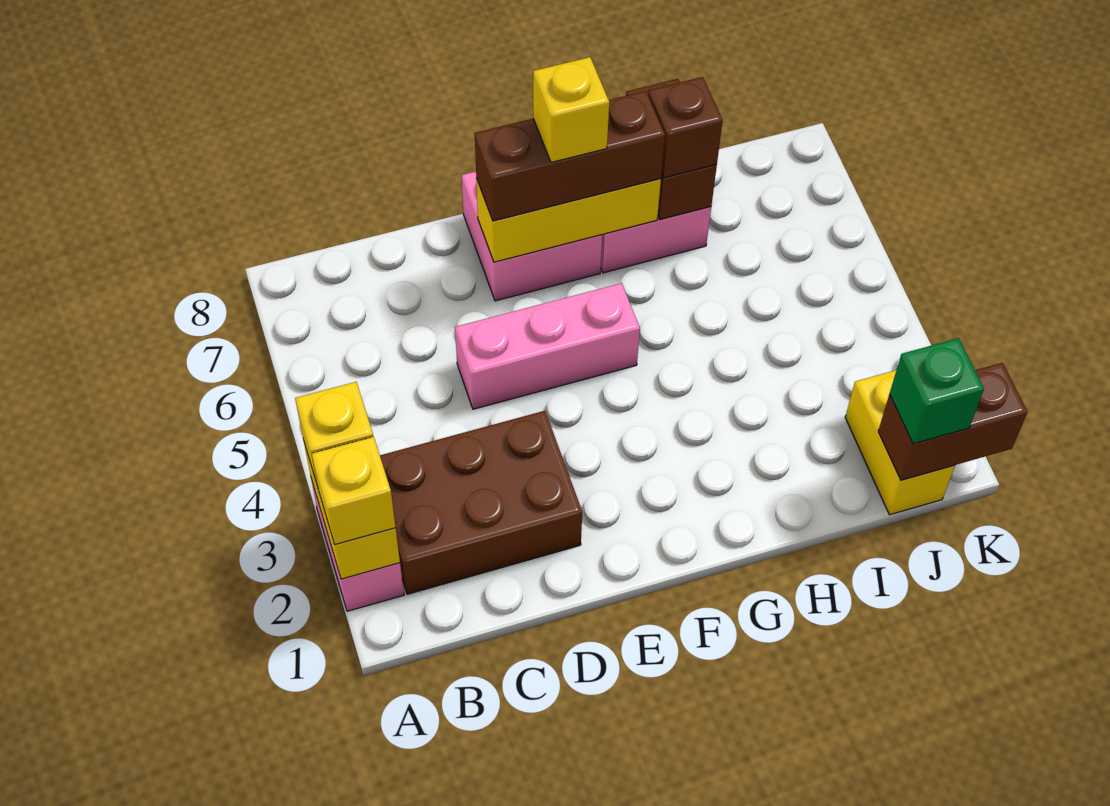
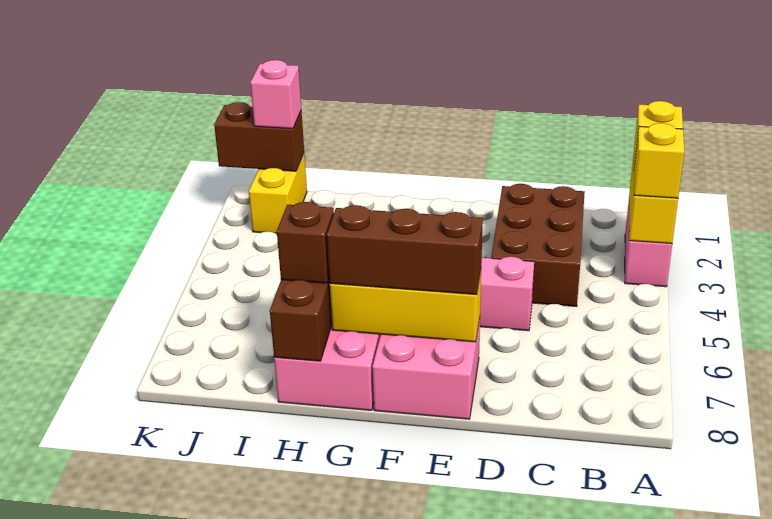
brown brick B2:D3 level 1 -> brown brick C2:D4 level 1
yellow brick F7 level 4 -> none
green brick J1 level 3 -> pink brick J1 level 3

